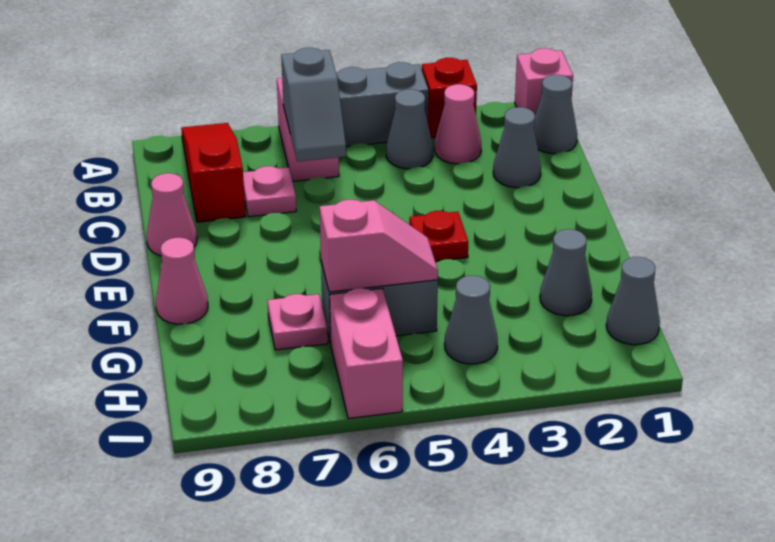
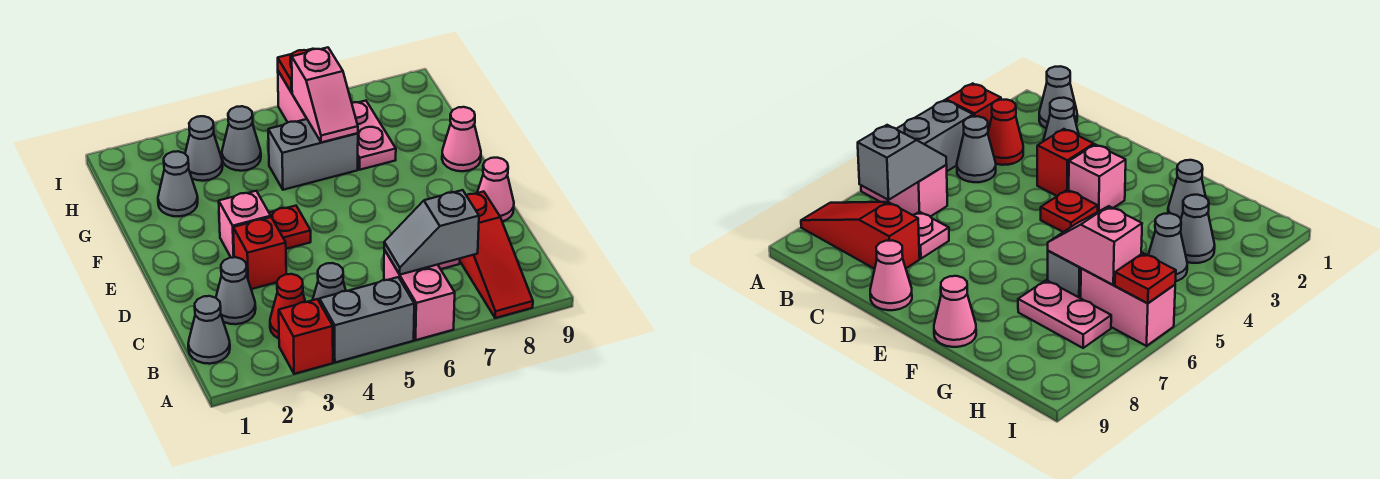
pink brick A1 level 1 -> pink brick E3 level 1
pink cone B3 level 1 -> red cone B3 level 1
grey slope B6:C6 level 2 top B -> grey slope B6:B7 level 2 top 7
none -> red brick D3 level 1
pink slope G5:G6 level 2 top 6 -> pink slope G6:H6 level 2 top H
pink plate G7 level 1 -> pink plate G7:H7 level 1
grey cone H1 level 1 -> grey cone H3 level 1
none -> red plate I6 level 2

